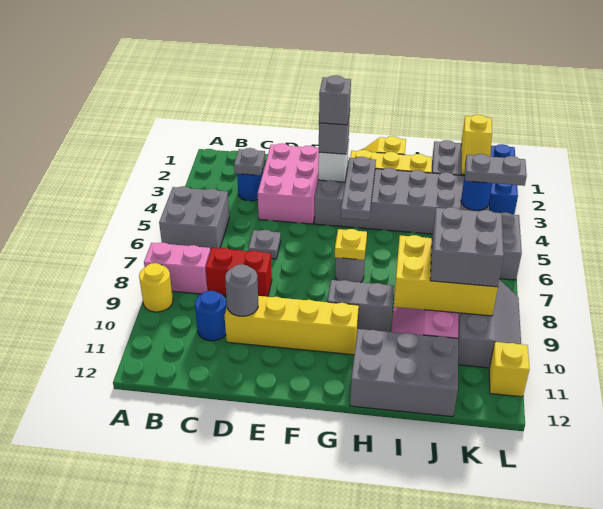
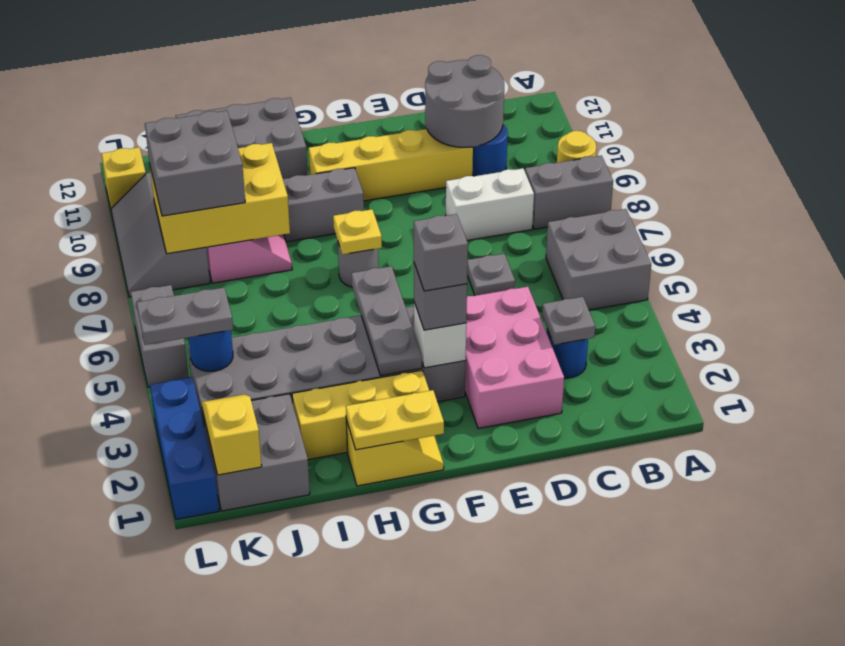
pink brick A8:B8 level 1 -> grey brick A8:B8 level 1
red brick C8:D8 level 1 -> white brick C8:D8 level 1
grey round brick D10 level 2 -> grey round brick C10:D11 level 2
none -> yellow plate G1:H1 level 2

